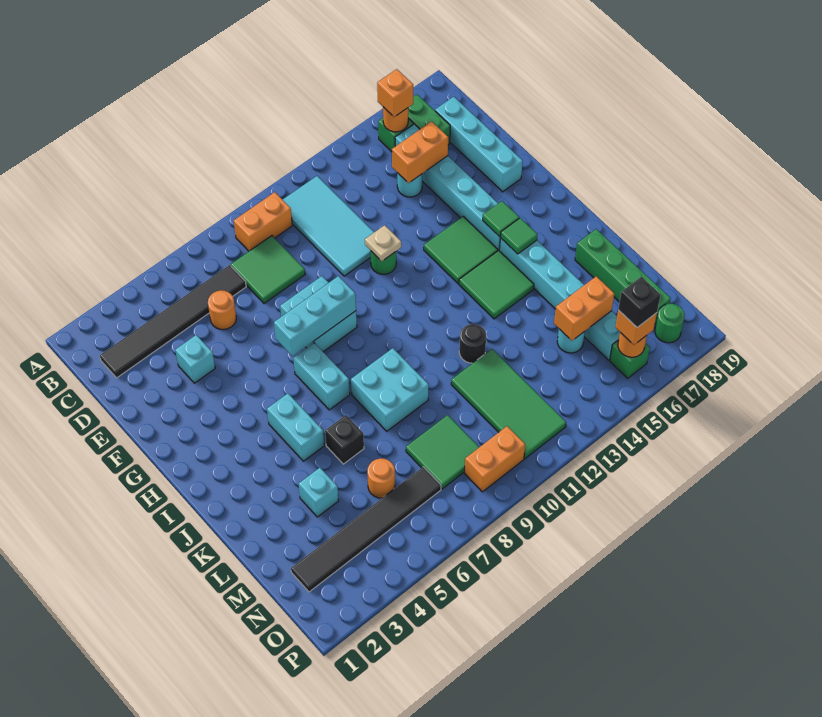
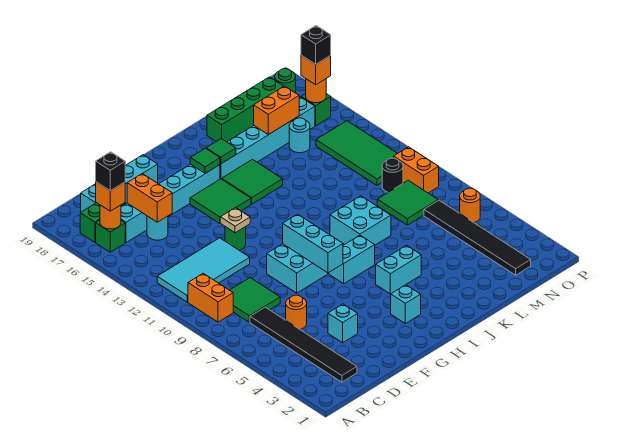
black brick K6 level 1 -> black brick B16 level 4
black round brick K12 level 1 -> black round brick N10 level 1
cyan brick L4 level 1 -> cyan brick H3 level 1
green tile L11:O12 level 1 -> green tile N11:O14 level 1
orange round brick M6 level 1 -> orange round brick O6 level 1
orange brick M15:M16 level 2 -> orange brick L16:M16 level 2

